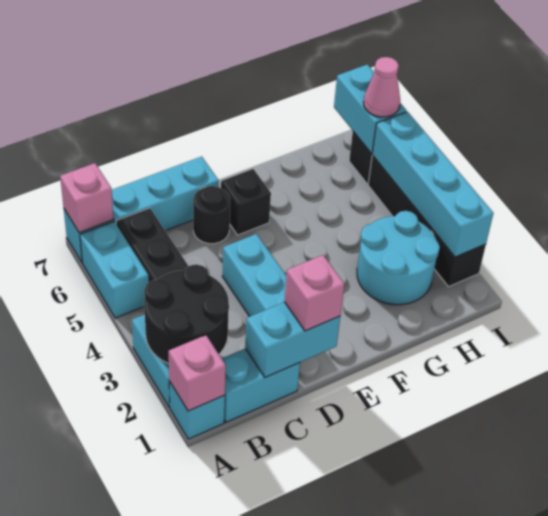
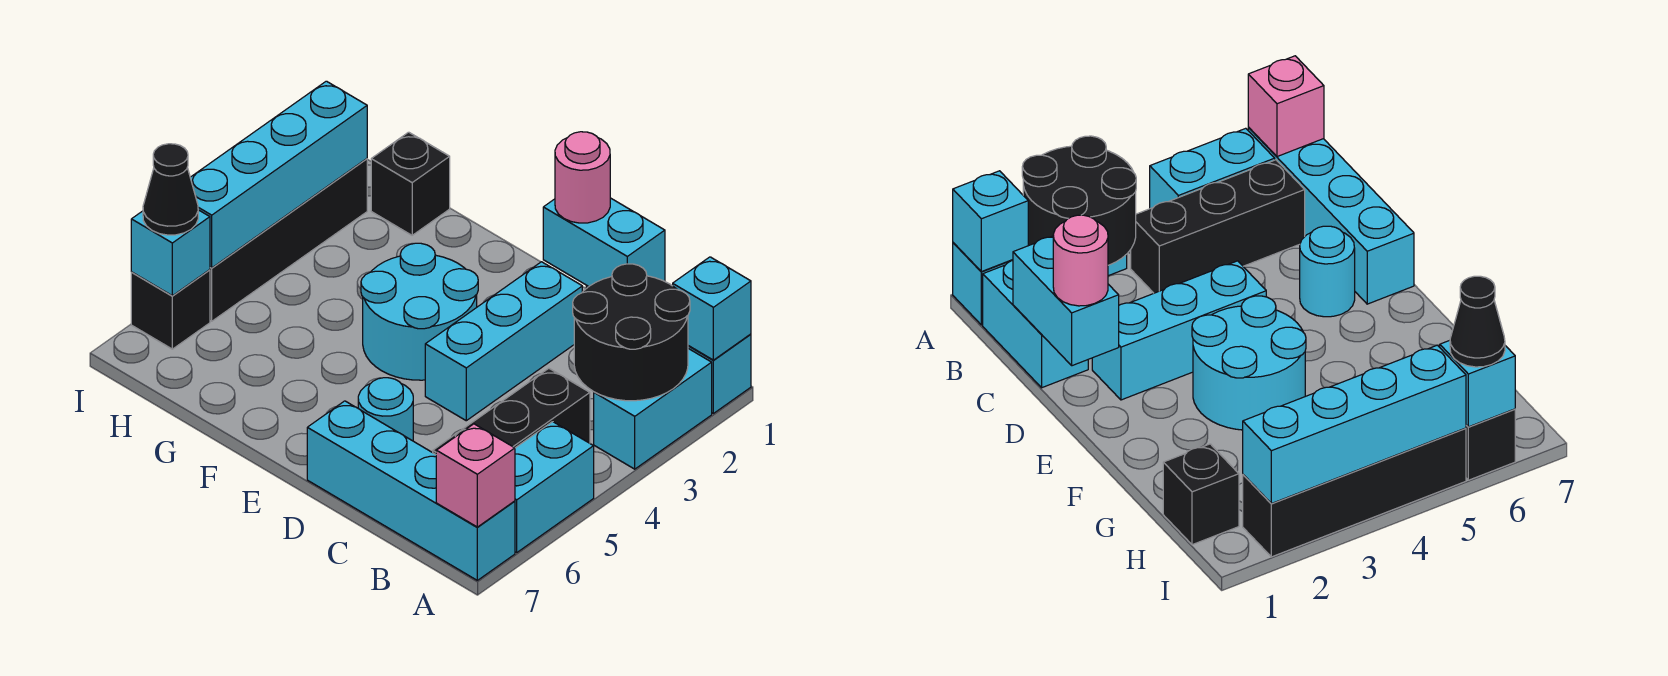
pink brick A1 level 2 -> cyan brick A1 level 2
pink brick D1 level 3 -> pink round brick D1 level 3
black round brick D6 level 1 -> cyan round brick D6 level 1
black brick E6 level 1 -> black brick H1 level 1
cyan round brick G2:H3 level 1 -> cyan round brick E3:F4 level 1
cyan brick I6:I7 level 2 -> cyan brick I6 level 2
pink cone I6 level 3 -> black cone I6 level 3

